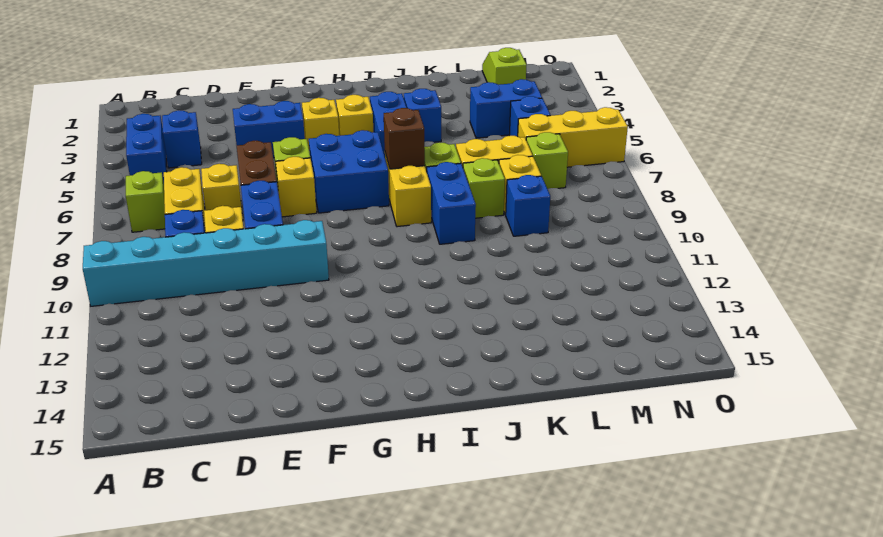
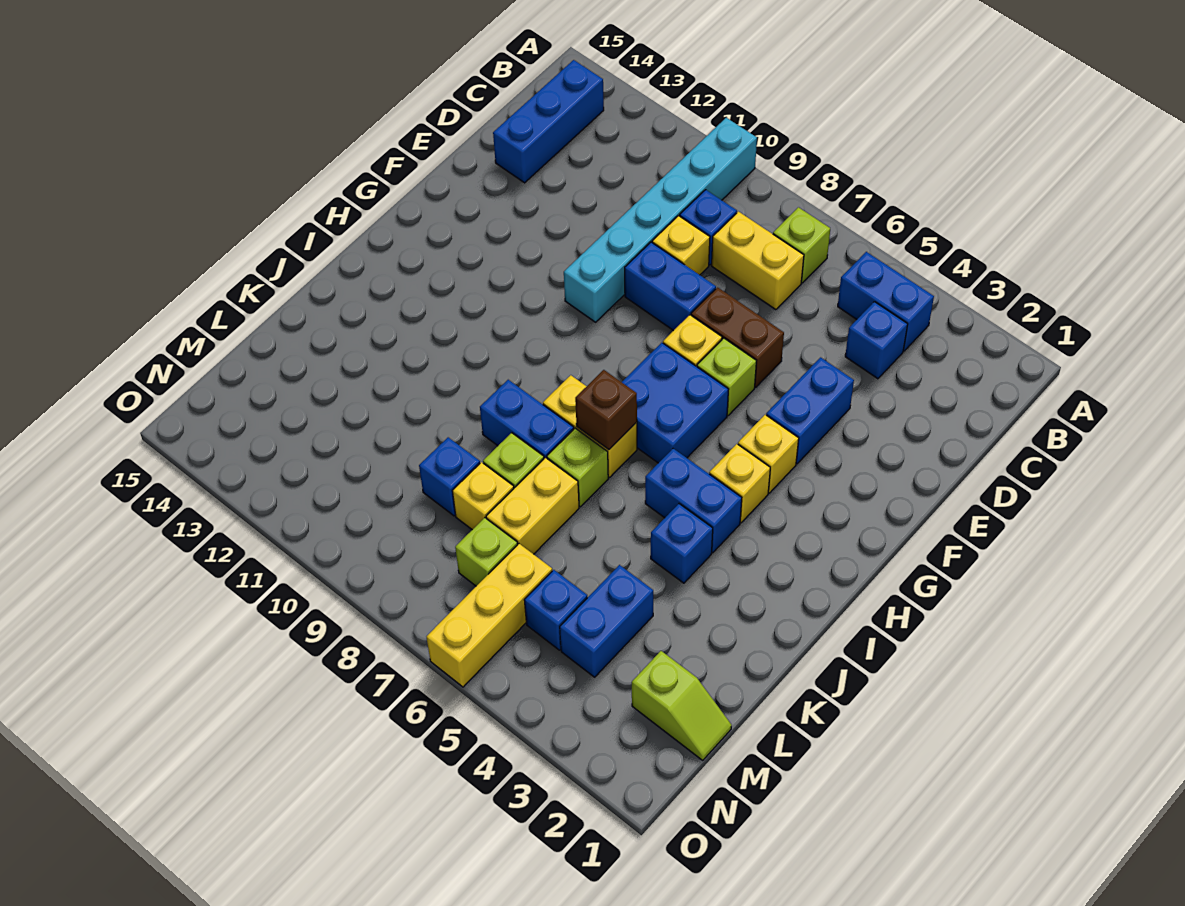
none -> blue brick B14:D14 level 1
yellow brick D7 level 1 -> none

